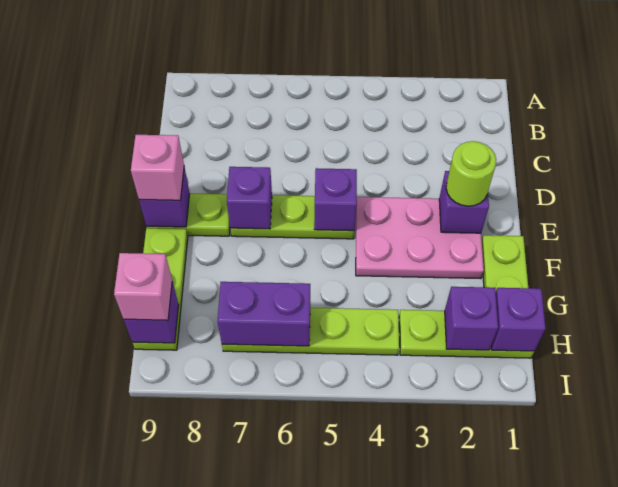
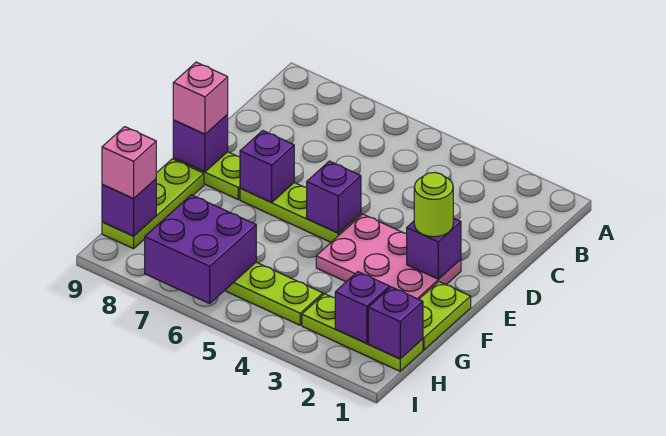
purple brick H6:H7 level 2 -> purple brick H6:I7 level 2

